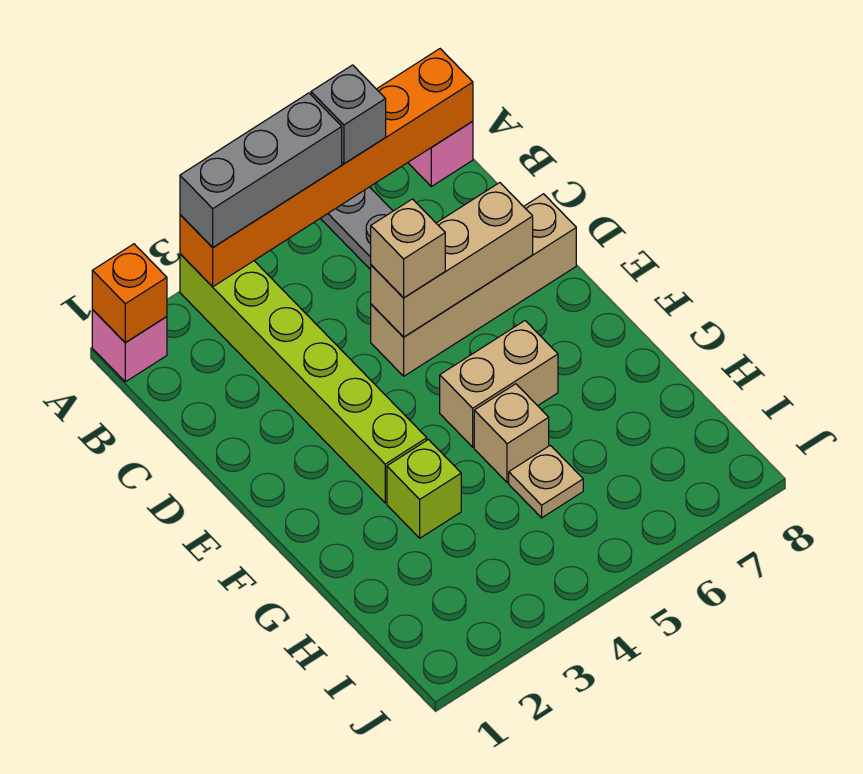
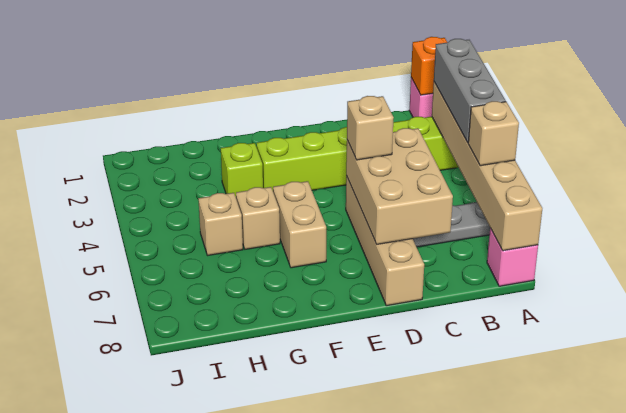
orange brick A3:A8 level 2 -> tan brick A3:A8 level 2
grey brick A6 level 3 -> tan brick A6 level 3
tan brick D5:D7 level 2 -> tan brick C5:D7 level 2
tan plate H5 level 1 -> tan brick H5 level 1

